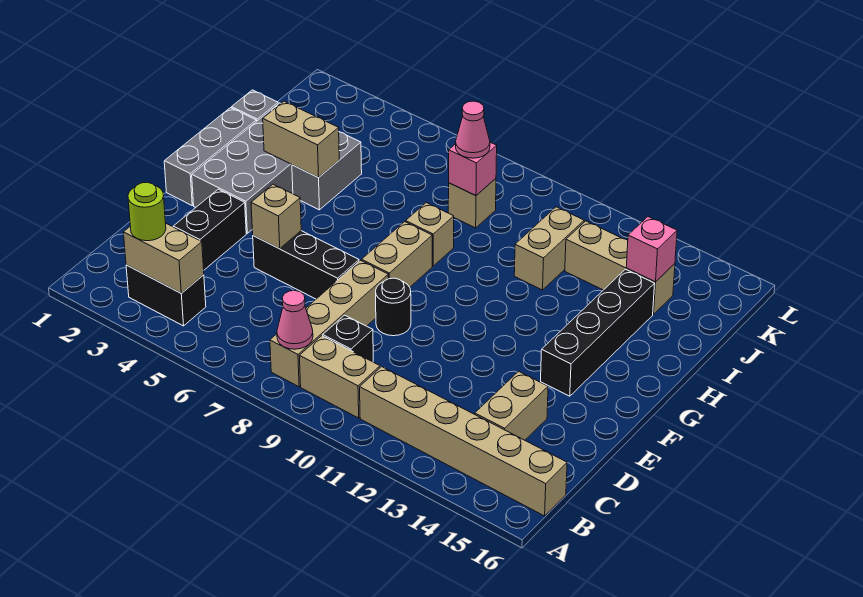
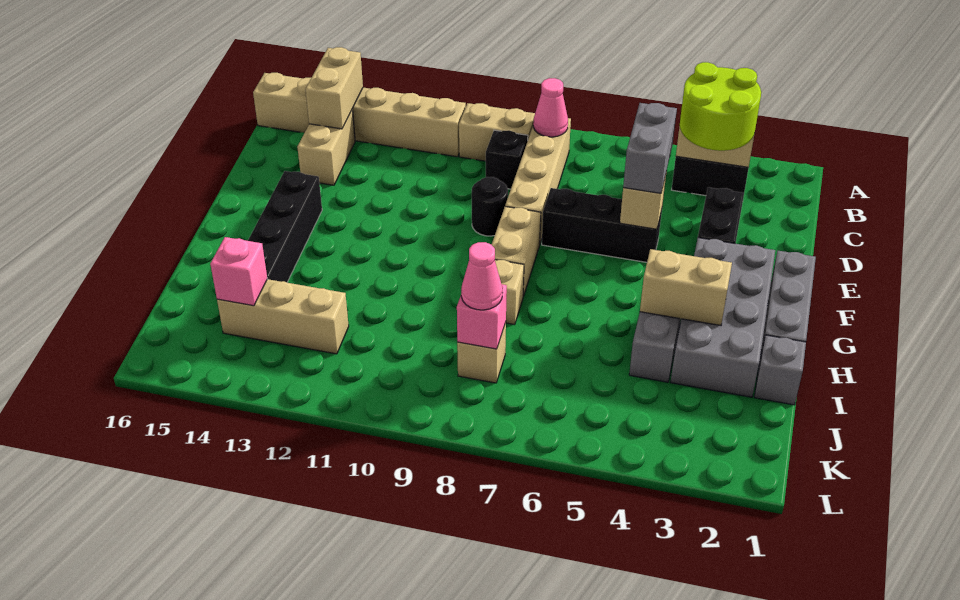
lime round brick B3 level 3 -> lime round brick B3:C4 level 3
none -> grey brick D5:E5 level 3
tan brick I11:J11 level 1 -> tan brick B14:C14 level 2

